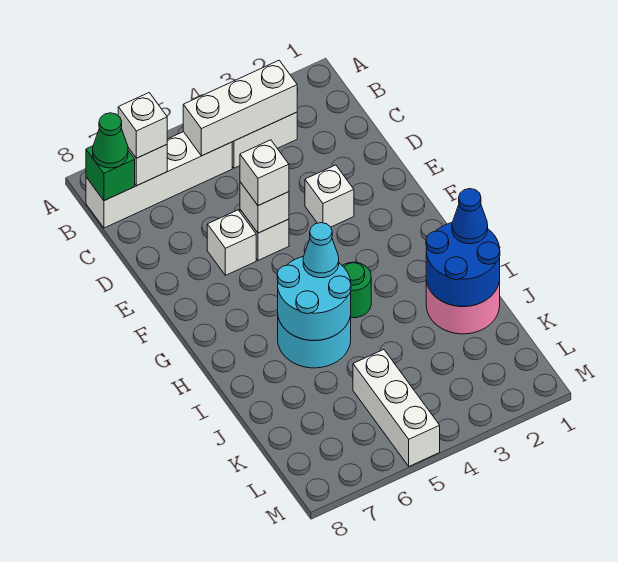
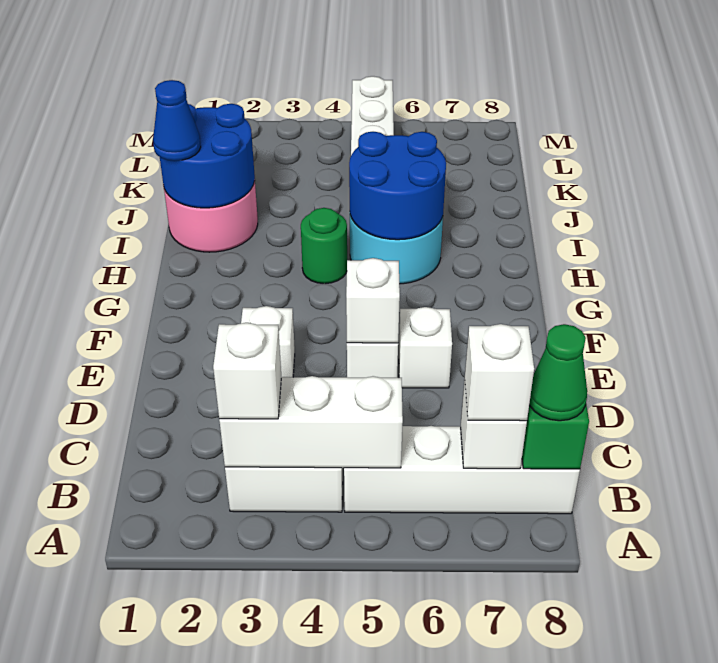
white brick E5 level 3 -> white brick B3 level 3
cyan round brick H5:I6 level 2 -> blue round brick H5:I6 level 2
cyan cone H5 level 3 -> none

